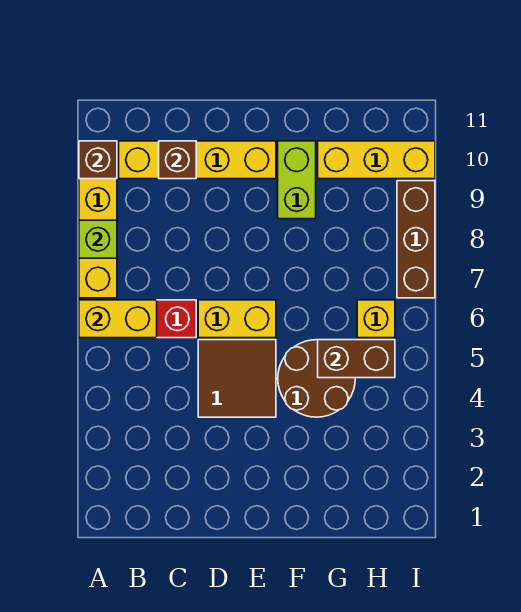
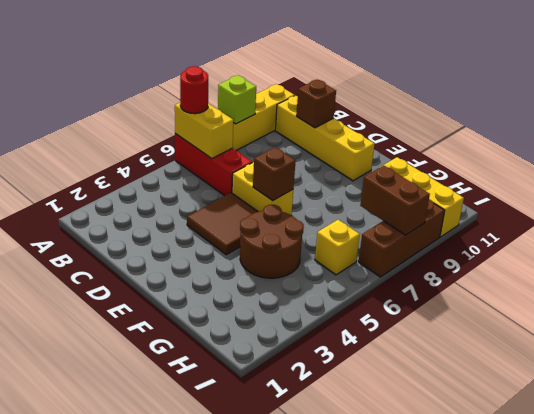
none -> red round brick A6 level 3
brown brick A10 level 2 -> brown brick E6 level 2
lime brick F9:F10 level 1 -> none
brown brick G5:H5 level 2 -> brown brick H8:I8 level 2

